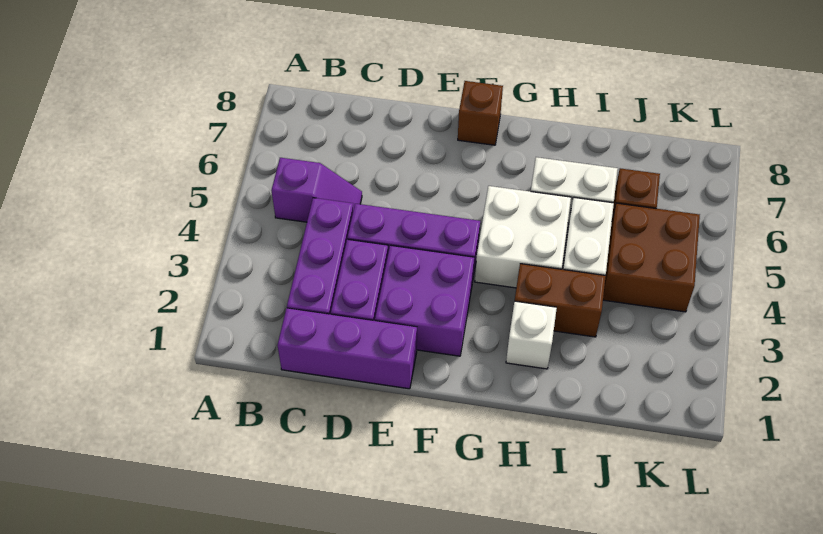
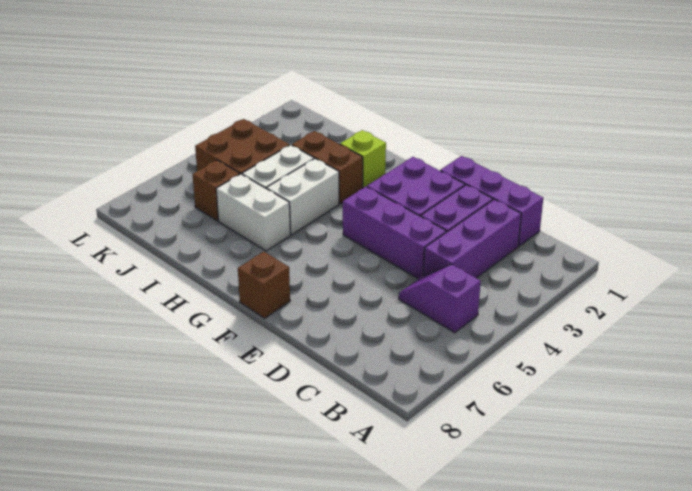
white brick G4:H5 level 1 -> white brick H4:H5 level 1
white brick H2 level 1 -> lime brick H2 level 1

